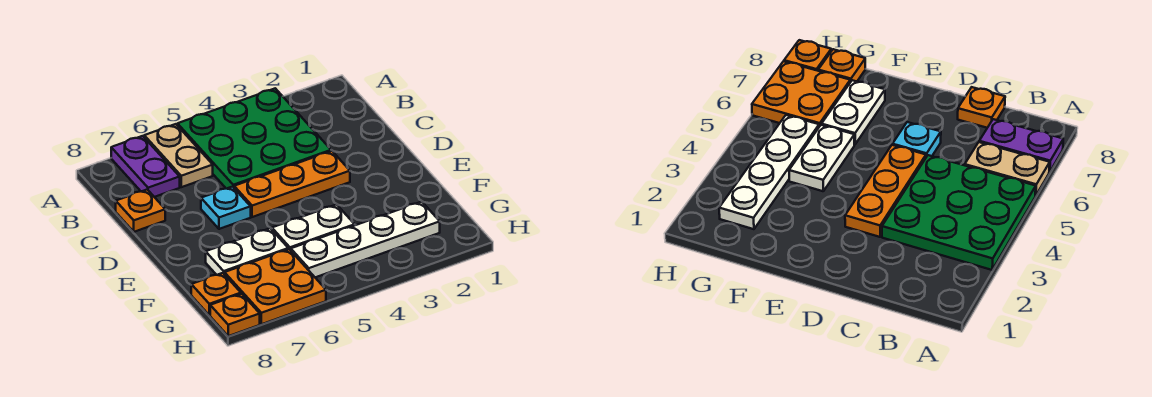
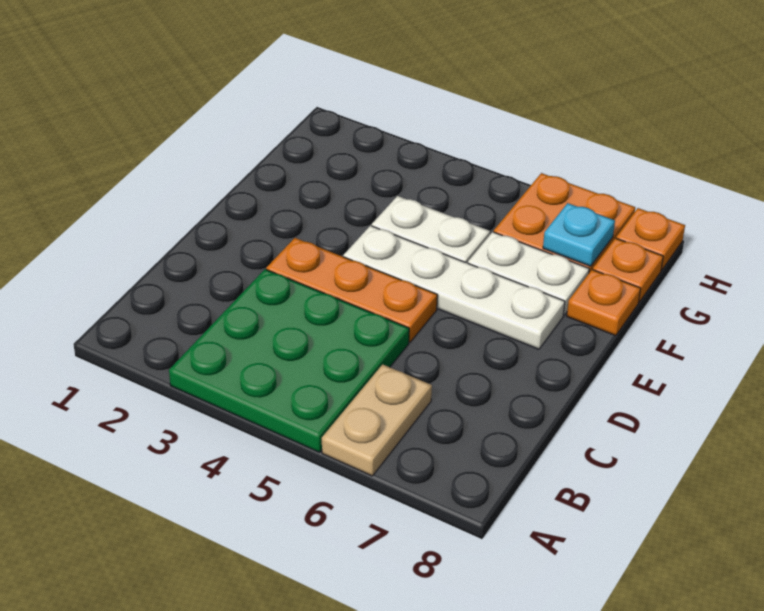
purple plate A7:B7 level 1 -> none
orange plate C8 level 1 -> orange plate F8 level 1
cyan plate D6 level 1 -> cyan plate G7 level 2
white plate G2:G5 level 1 -> white plate E4:E7 level 1

